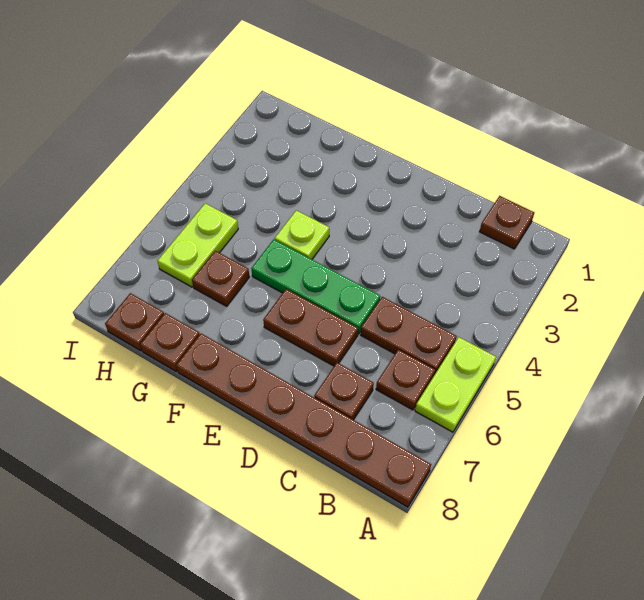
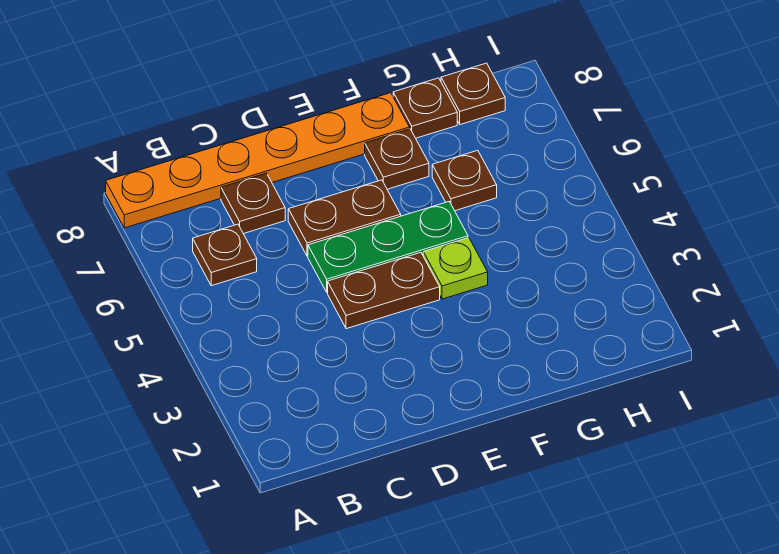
lime plate A5:A6 level 1 -> none
brown plate A8:F8 level 1 -> orange plate A8:F8 level 1
brown plate B1 level 1 -> brown plate F7 level 1
brown plate B5:C5 level 1 -> brown plate D4:E4 level 1
lime plate H5:H6 level 1 -> none

